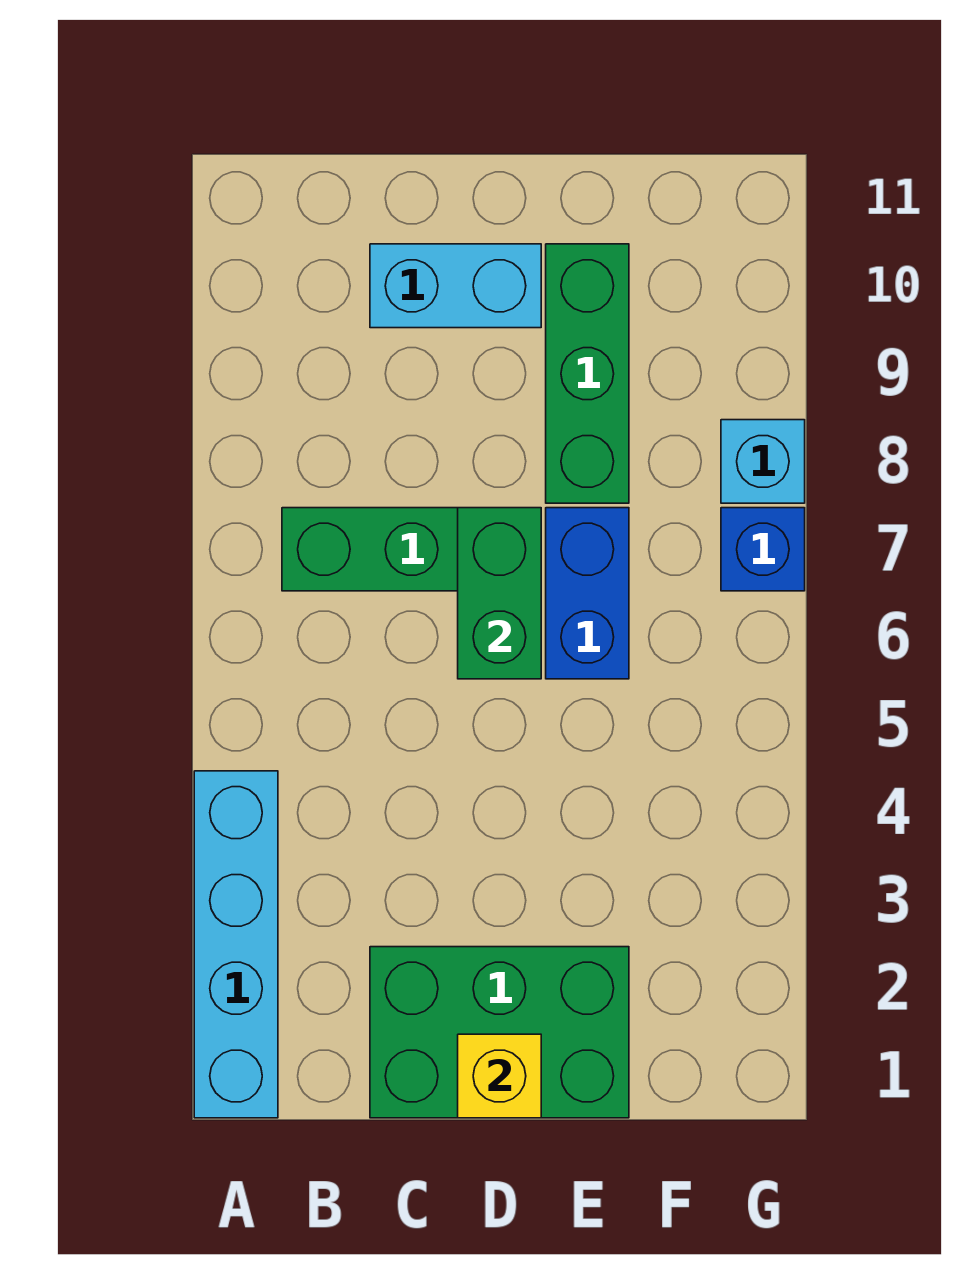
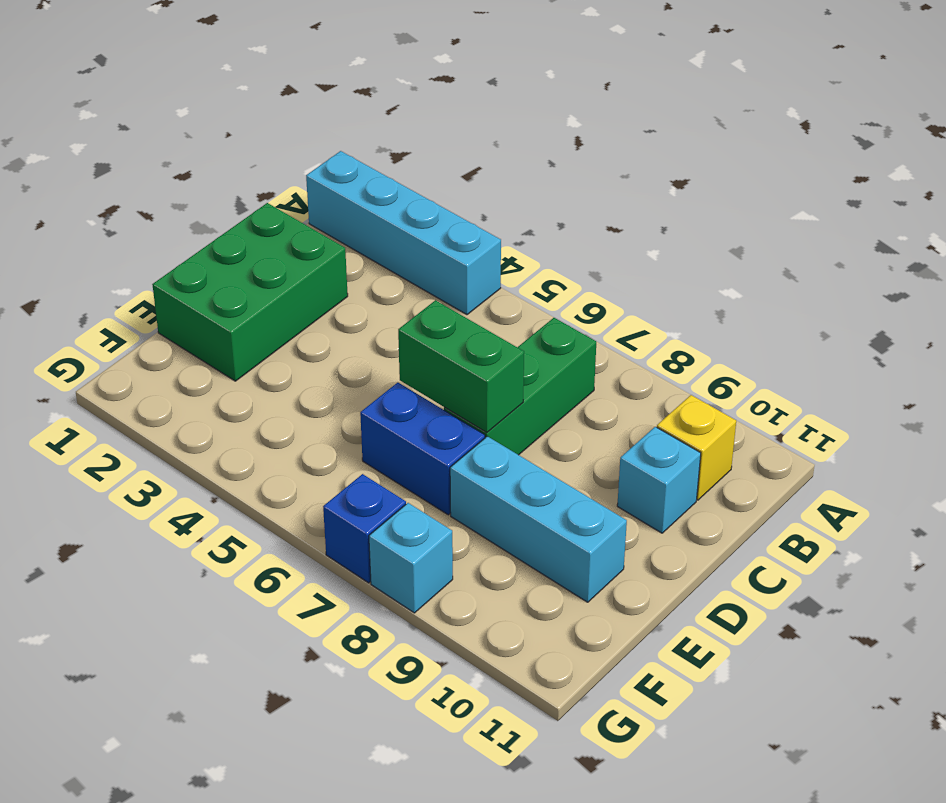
cyan brick C10:D10 level 1 -> cyan brick C10 level 1
yellow brick D1 level 2 -> yellow brick B10 level 1
green brick E8:E10 level 1 -> cyan brick E8:E10 level 1

